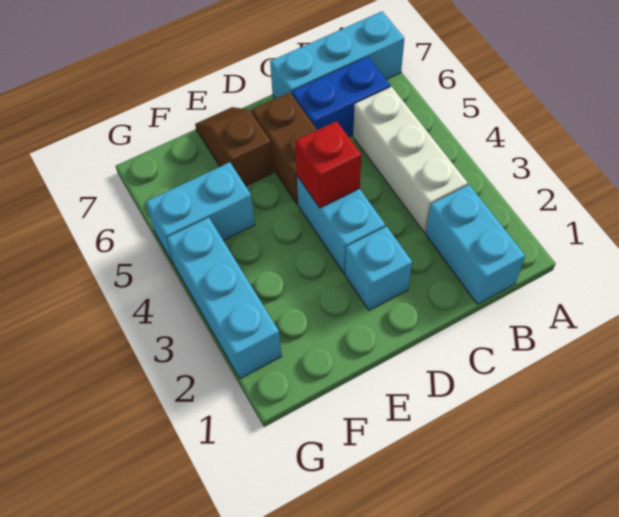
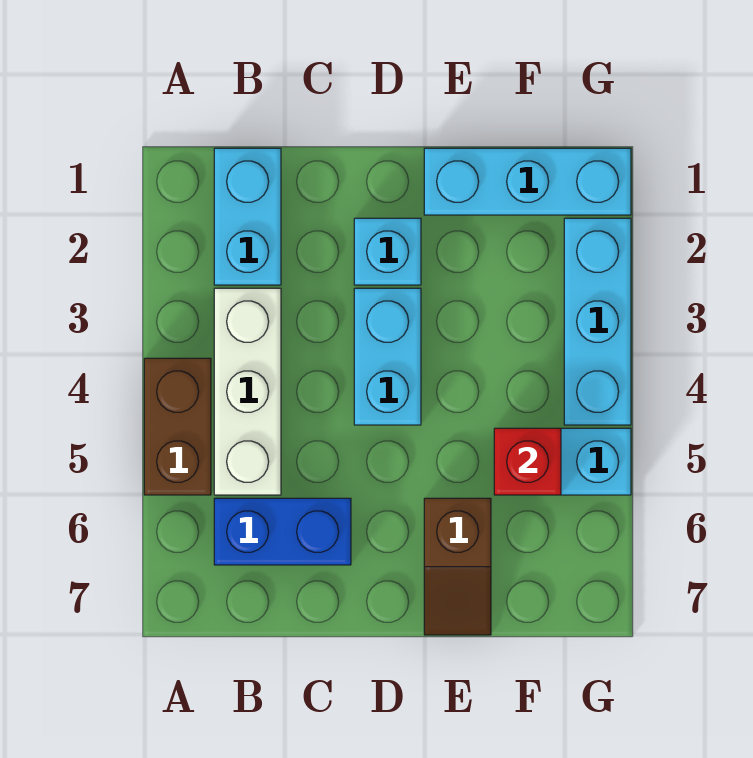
cyan brick A7:C7 level 1 -> cyan brick E1:G1 level 1
red brick D4 level 2 -> red brick F5 level 2
brown brick D5:D6 level 1 -> brown brick A4:A5 level 1

